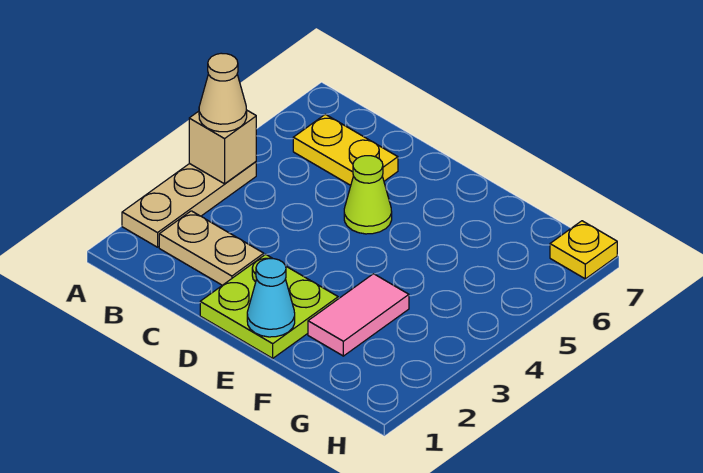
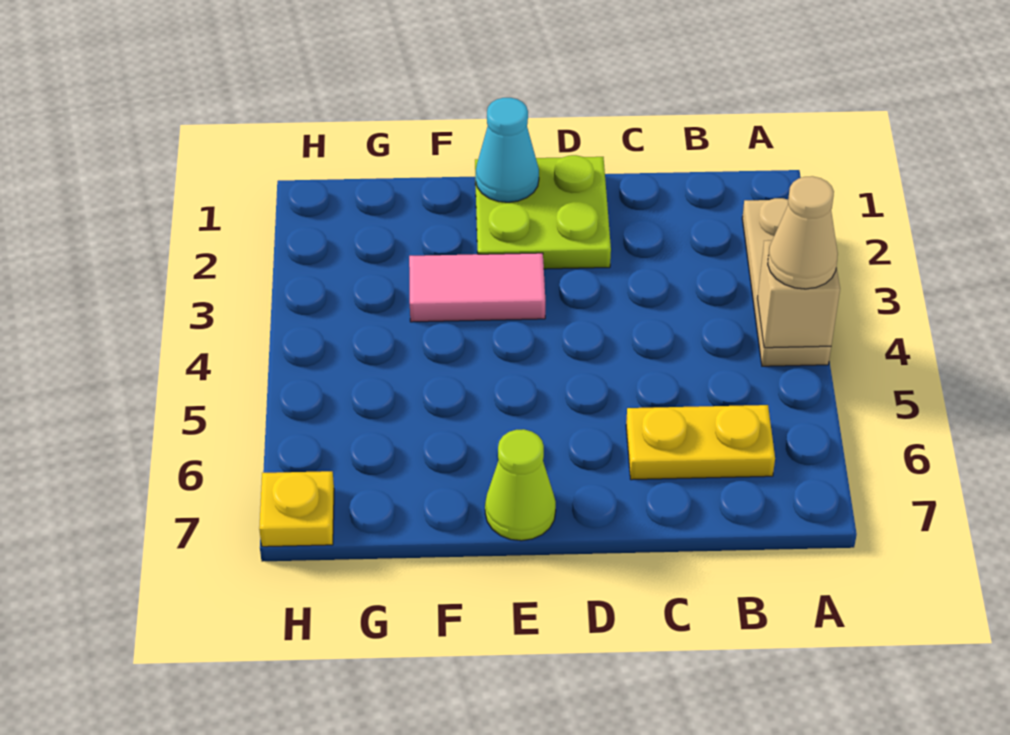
tan plate B2:C2 level 1 -> none
lime cone D5 level 1 -> lime cone E7 level 1
pink tile F2:F3 level 1 -> pink tile E3:F3 level 1

